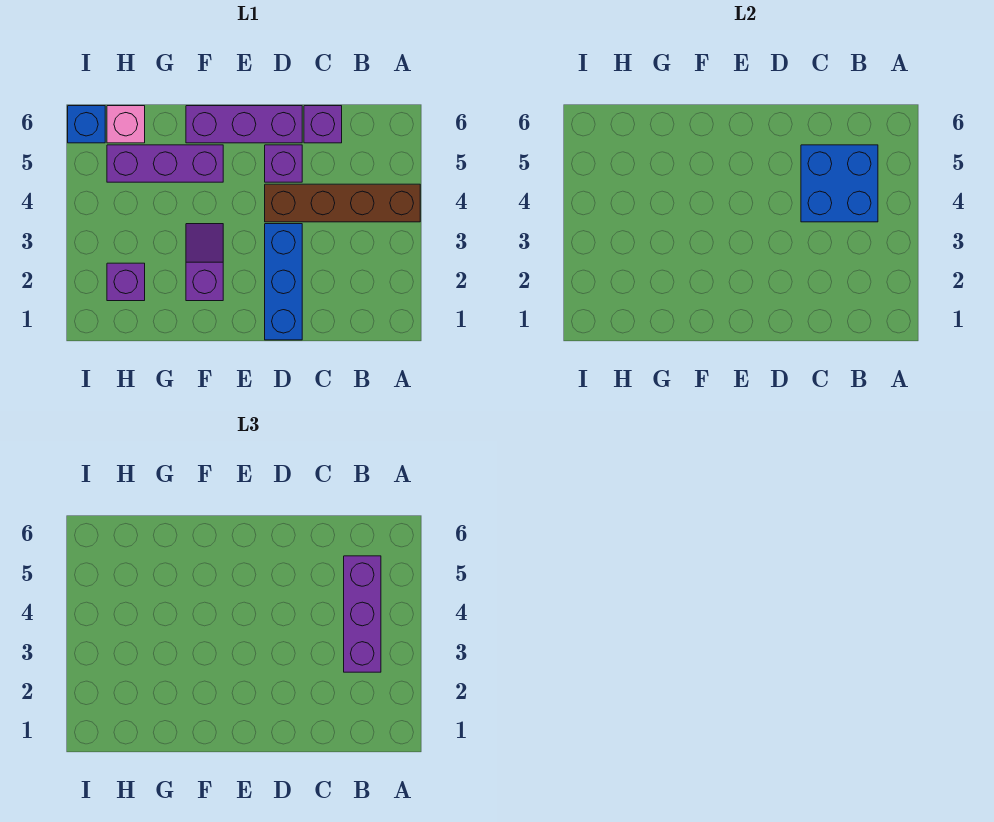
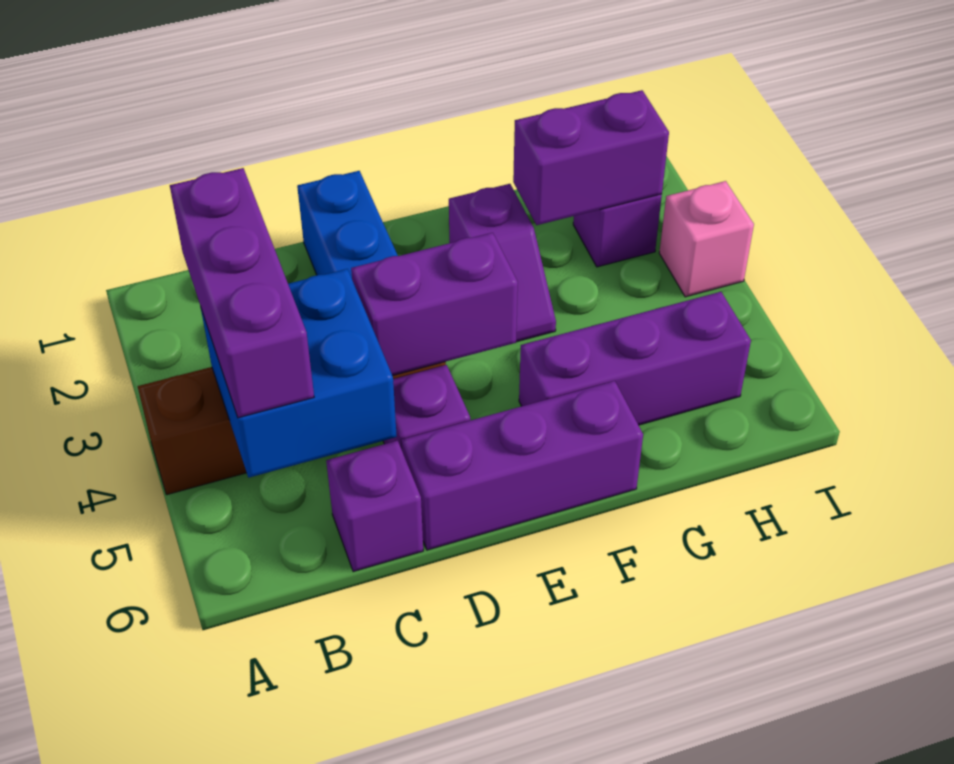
none -> purple brick D4:E4 level 2
none -> purple brick G2:H2 level 2
pink brick H6 level 1 -> pink brick I3 level 1
blue brick I6 level 1 -> none

